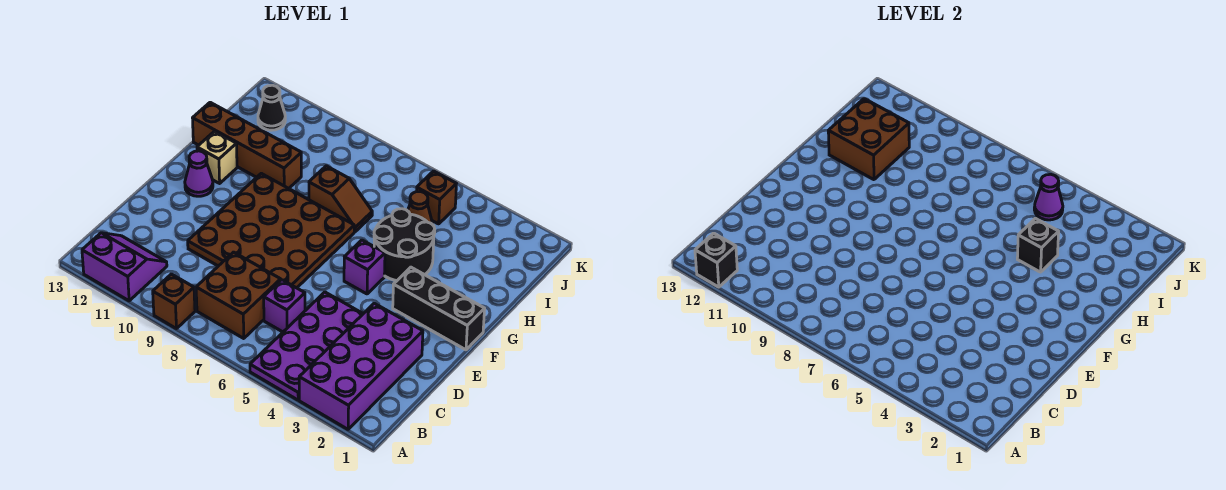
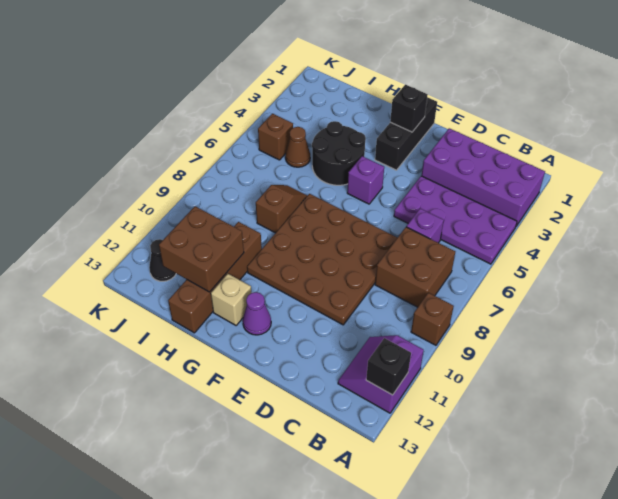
black brick H4 level 2 -> black brick F2 level 2
purple cone J5 level 2 -> none

